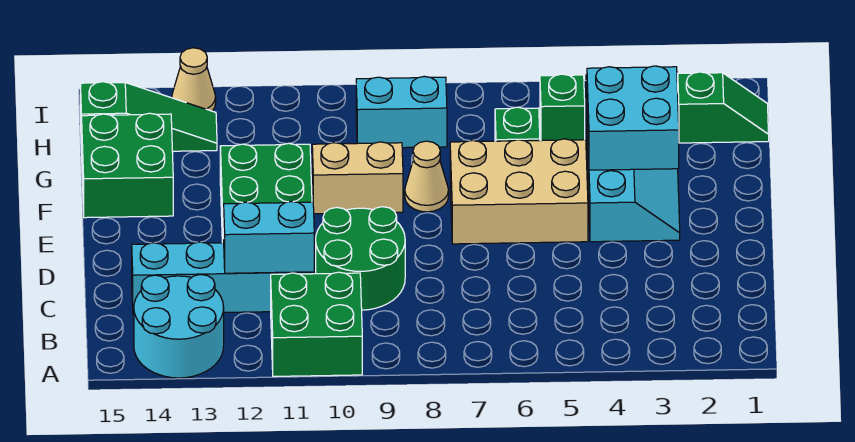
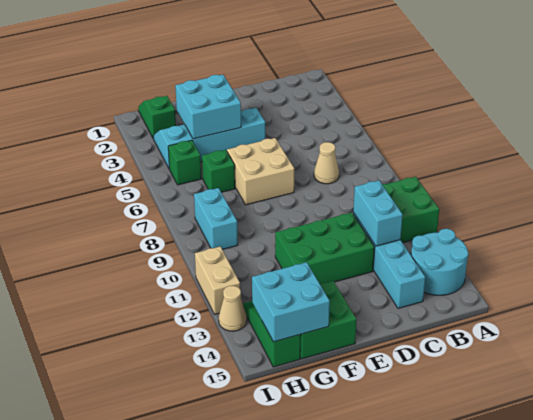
green round brick C9:D10 level 1 -> none
tan brick E5:F7 level 1 -> tan brick E6:F7 level 1
tan cone F8 level 1 -> tan cone C7 level 1
tan brick F9:F10 level 1 -> tan brick I11:I12 level 1
none -> cyan brick G14:H15 level 2

